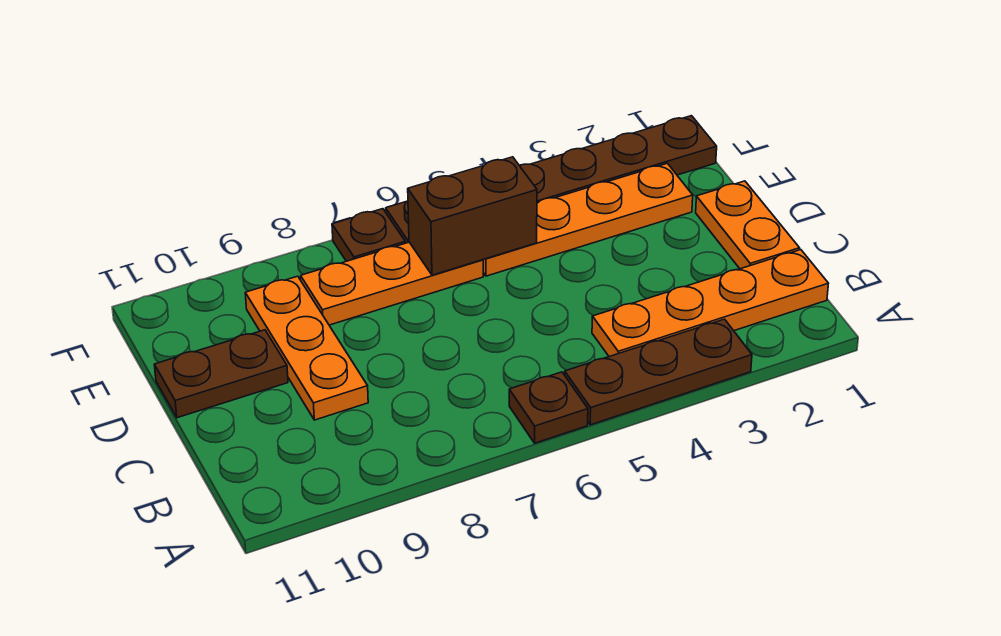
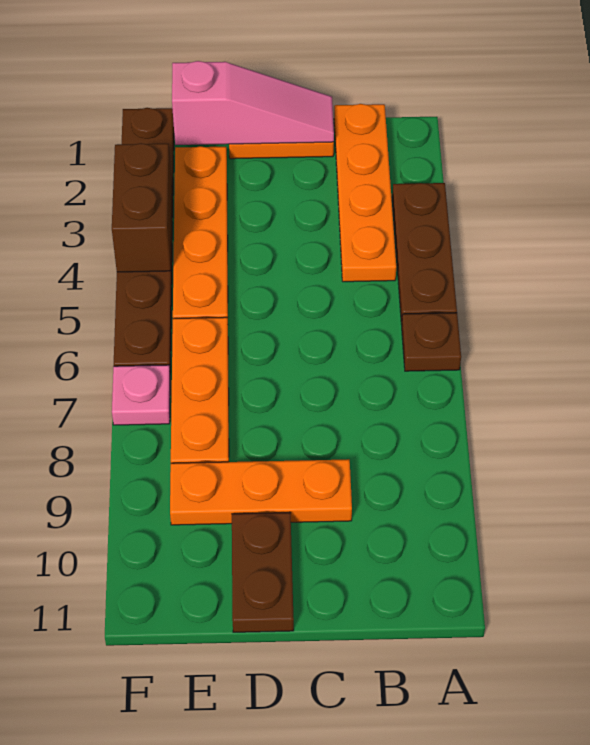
none -> pink slope C1:E1 level 2 top E
brown brick E5:E6 level 2 -> brown brick F3:F4 level 2
brown plate F7 level 1 -> pink plate F7 level 1

